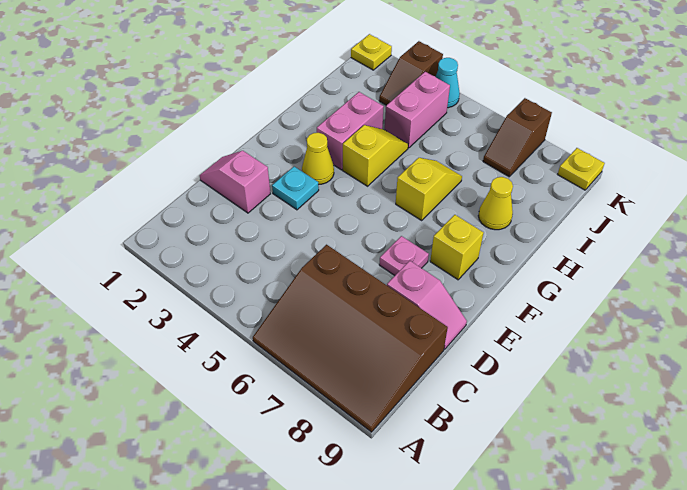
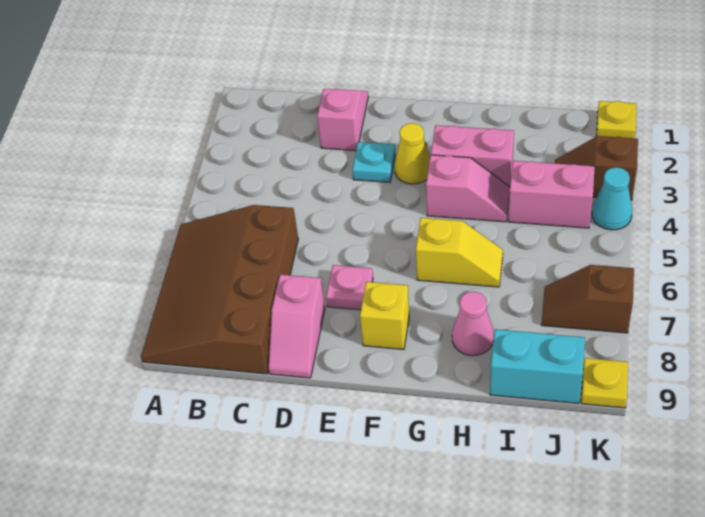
yellow slope G4:H4 level 1 top G -> pink slope G4:H4 level 1 top G
yellow cone H8 level 1 -> pink cone H8 level 1
none -> cyan brick I9:J9 level 1

